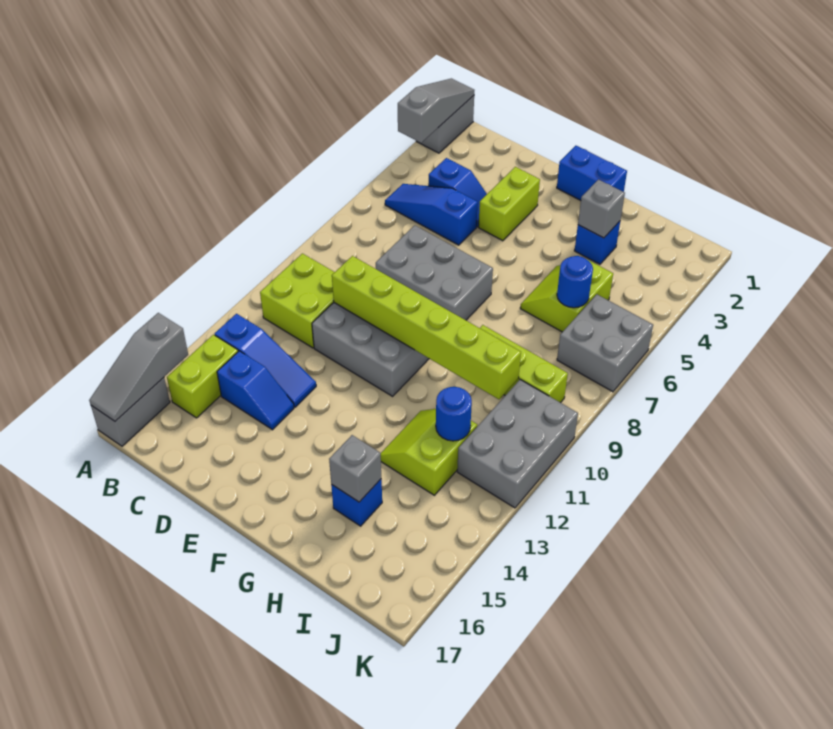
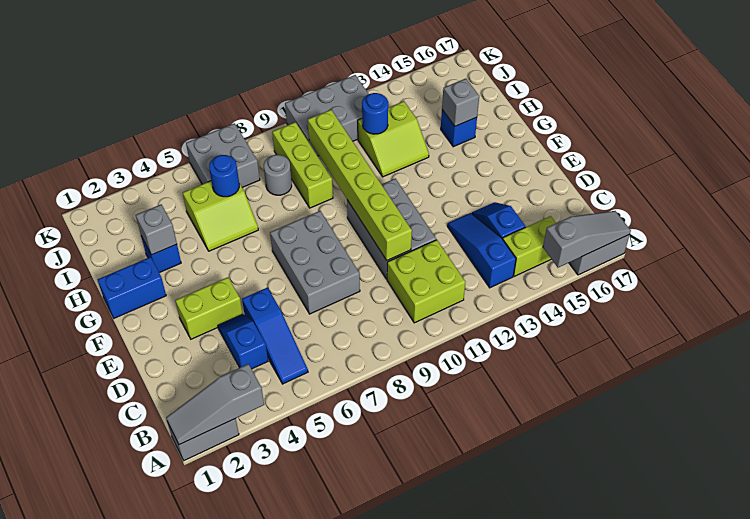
blue brick F1:G1 level 1 -> blue brick G1:G2 level 1
none -> grey round brick I8 level 1

